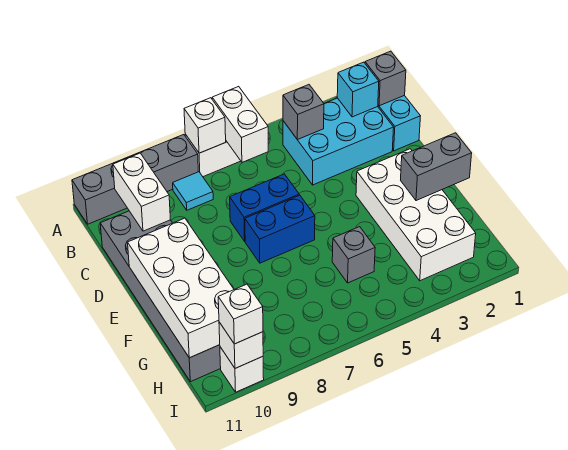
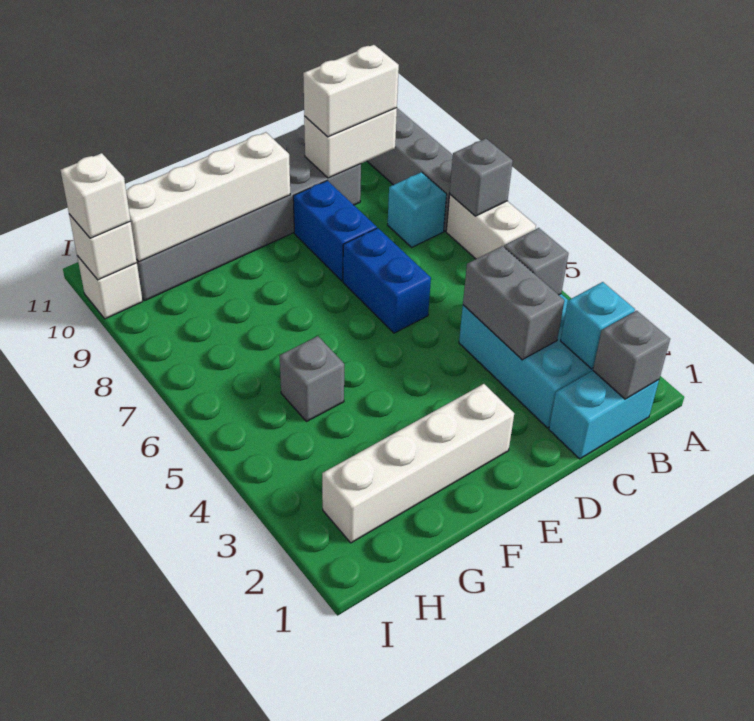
white brick A6:B6 level 2 -> white brick B10:C10 level 3
white brick A7 level 2 -> grey brick A7 level 2
cyan tile B8 level 1 -> cyan brick B8 level 1
white brick E2:H3 level 1 -> white brick E2:H2 level 1
blue brick E6:E7 level 1 -> blue brick D8:D9 level 1
white brick E10:H11 level 2 -> white brick E10:H10 level 2
grey brick F1:F2 level 2 -> grey brick C3:C4 level 2

